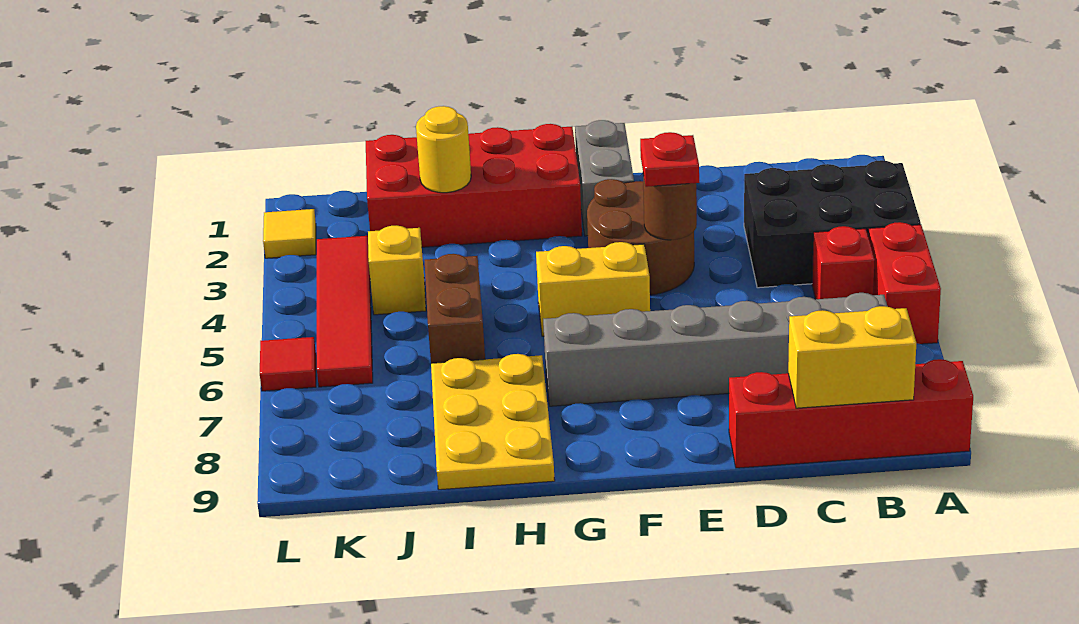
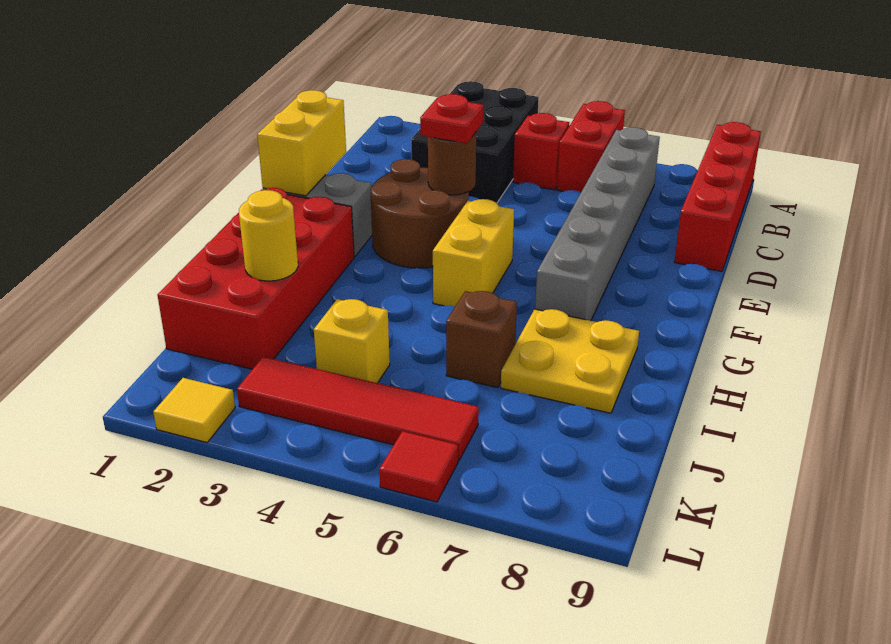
red brick A5:A6 level 1 -> red brick A6:B6 level 1
yellow brick B9:C9 level 2 -> yellow brick E1:F1 level 2
yellow plate H7:I9 level 1 -> yellow plate H7:I8 level 1
brown brick I5:I6 level 1 -> brown brick I6 level 1

